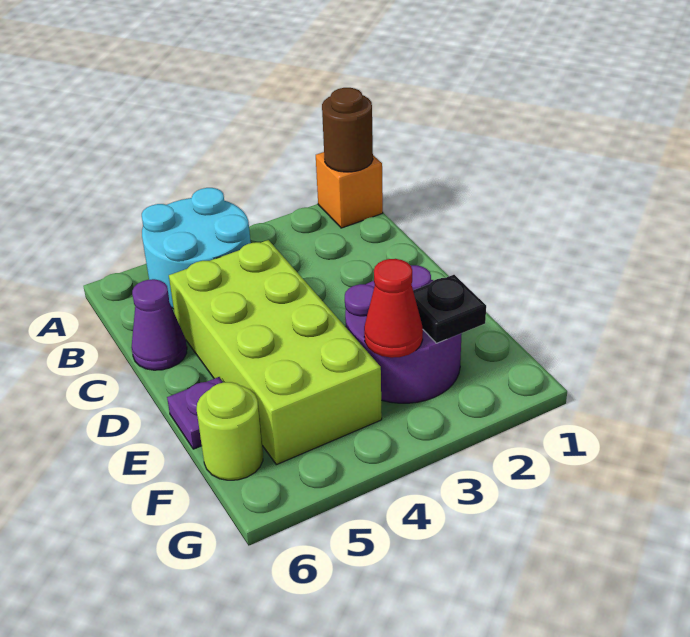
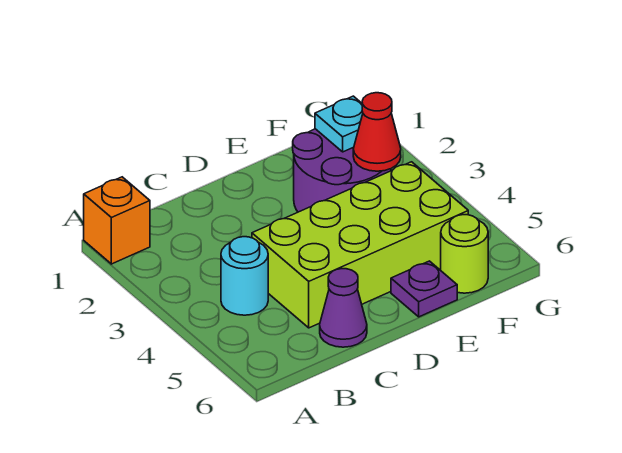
brown round brick A1 level 2 -> none
cyan round brick A4:B5 level 1 -> cyan round brick B4 level 1
black plate F2 level 2 -> cyan plate F2 level 2

